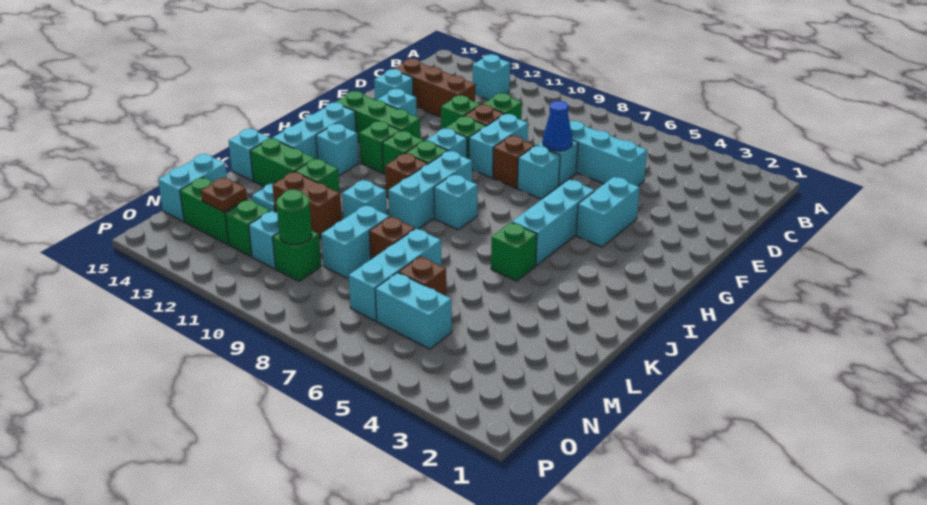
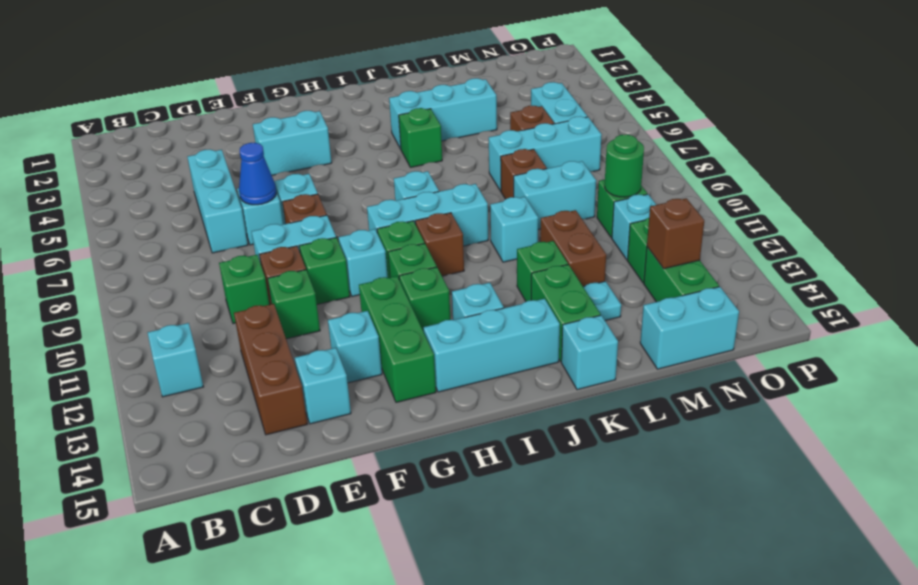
cyan brick G5:I5 level 1 -> cyan brick J4:L4 level 1
brown plate N13 level 2 -> brown brick N13 level 2

